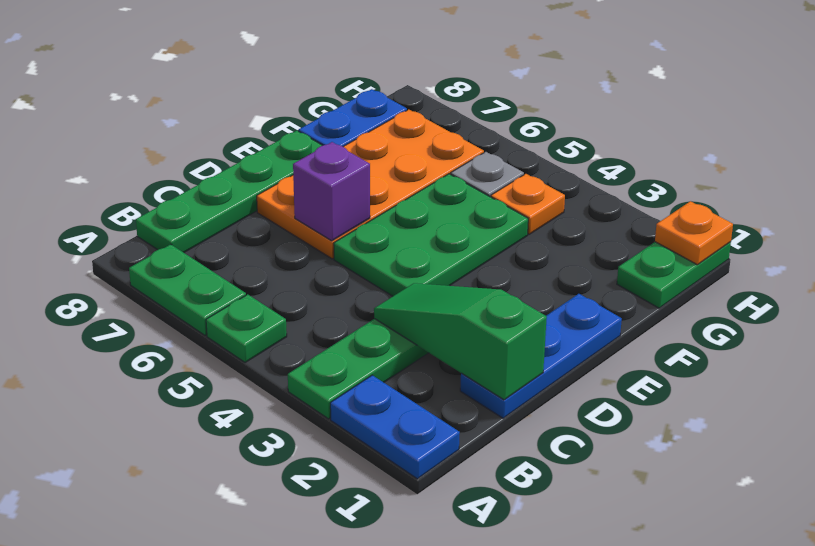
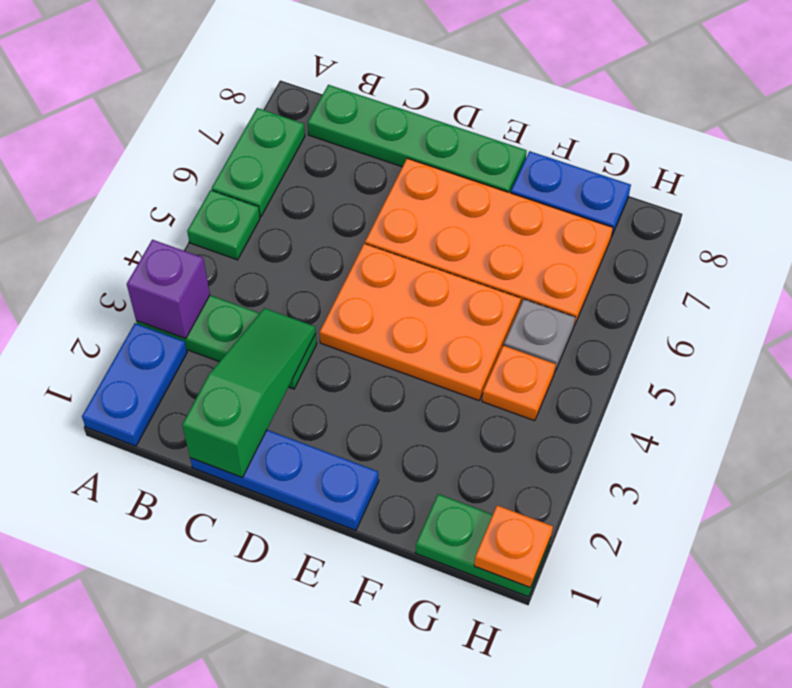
green plate D4:F5 level 1 -> orange plate D4:F5 level 1
purple brick D6 level 2 -> purple brick A3 level 2

